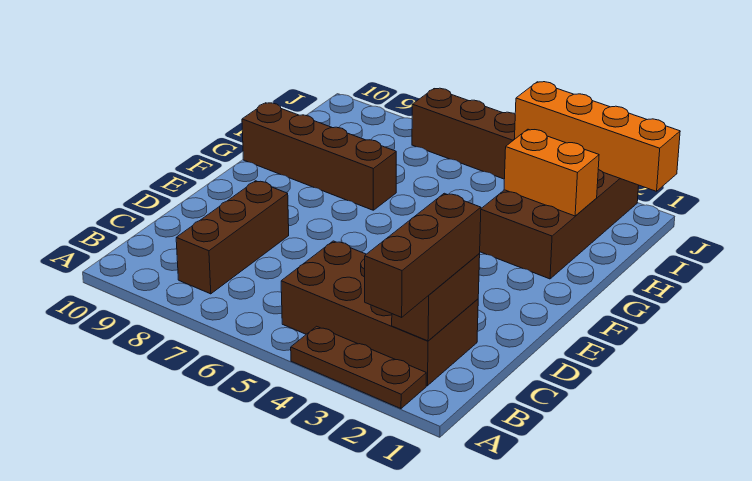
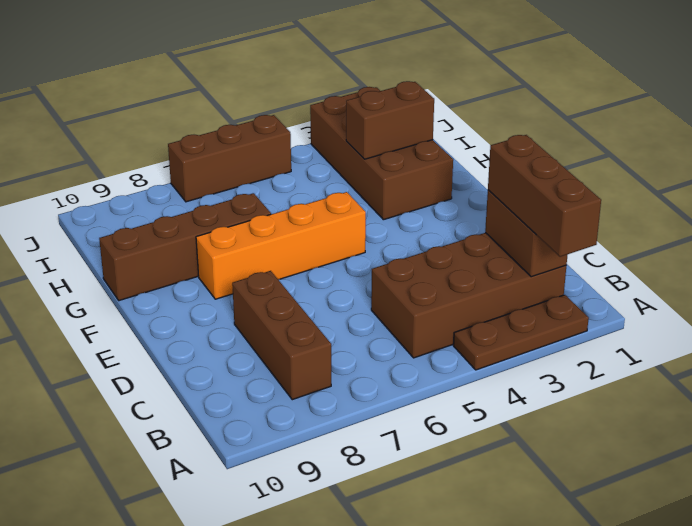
orange brick H2:H3 level 2 -> brown brick H2:H3 level 2
orange brick J1:J4 level 2 -> orange brick F5:F8 level 1

